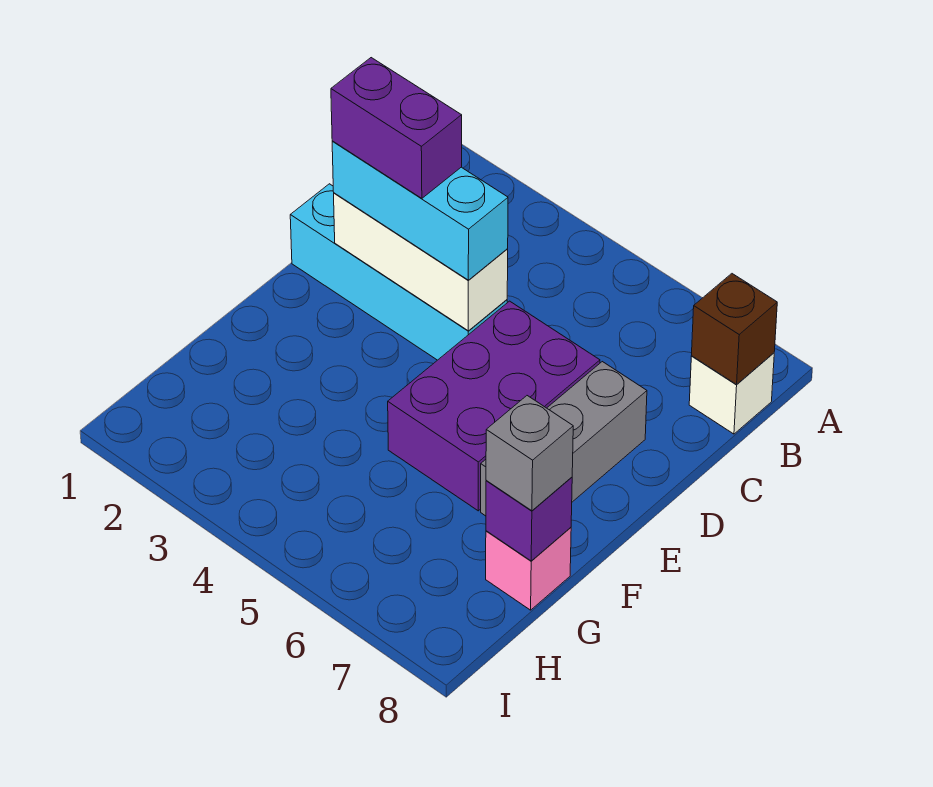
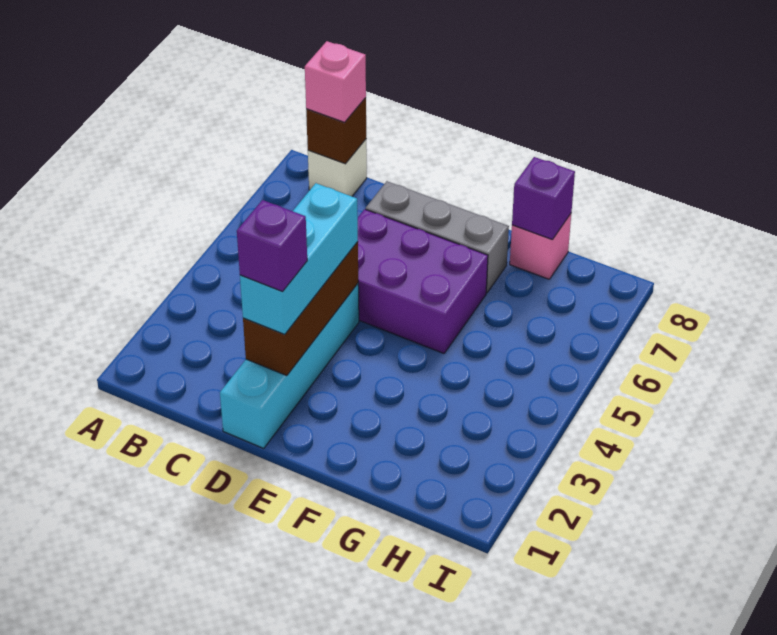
none -> pink brick B8 level 3
white brick D2:D4 level 2 -> brown brick D2:D4 level 2
purple brick D2:D3 level 4 -> purple brick D2 level 4
grey brick G8 level 3 -> none

